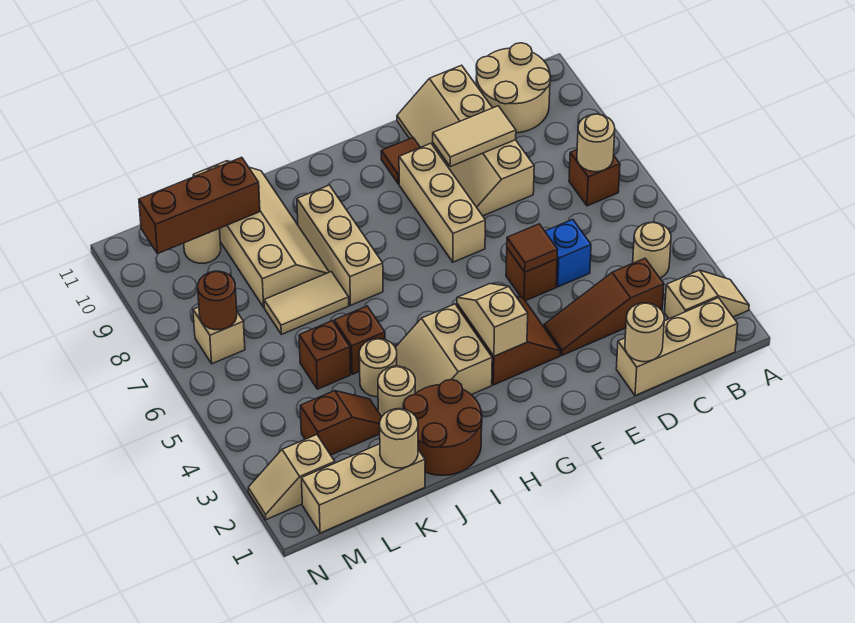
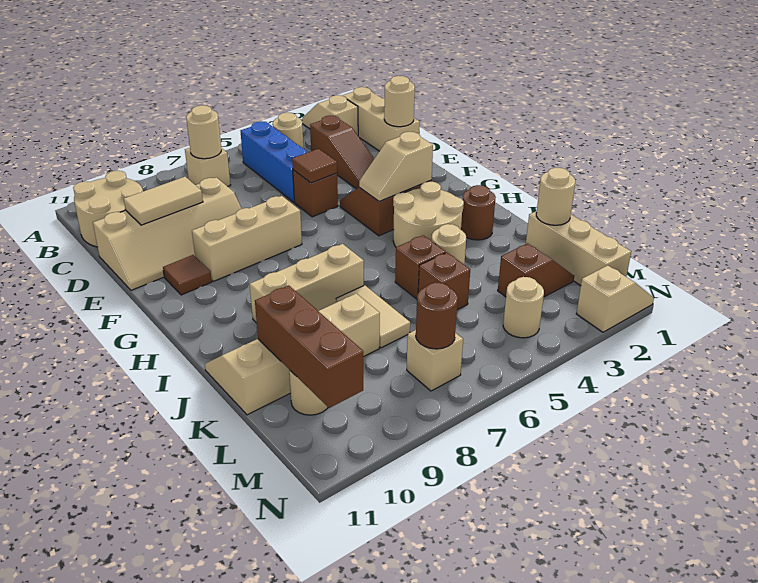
brown brick B7 level 1 -> tan brick B7 level 1
blue brick D5 level 1 -> blue brick B5:D5 level 1
tan tile D9:E9 level 2 -> tan tile D9:D10 level 2
tan slope H3:I4 level 1 top H -> tan round brick H3:I4 level 1
brown round brick I1:J2 level 1 -> brown round brick I2 level 1
tan round brick J3 level 1 -> tan round brick M4 level 1
brown slope K3:L3 level 1 top L -> brown slope L2:L3 level 1 top 3
tan slope M2:N2 level 1 top M -> tan slope N1:N2 level 1 top 2

